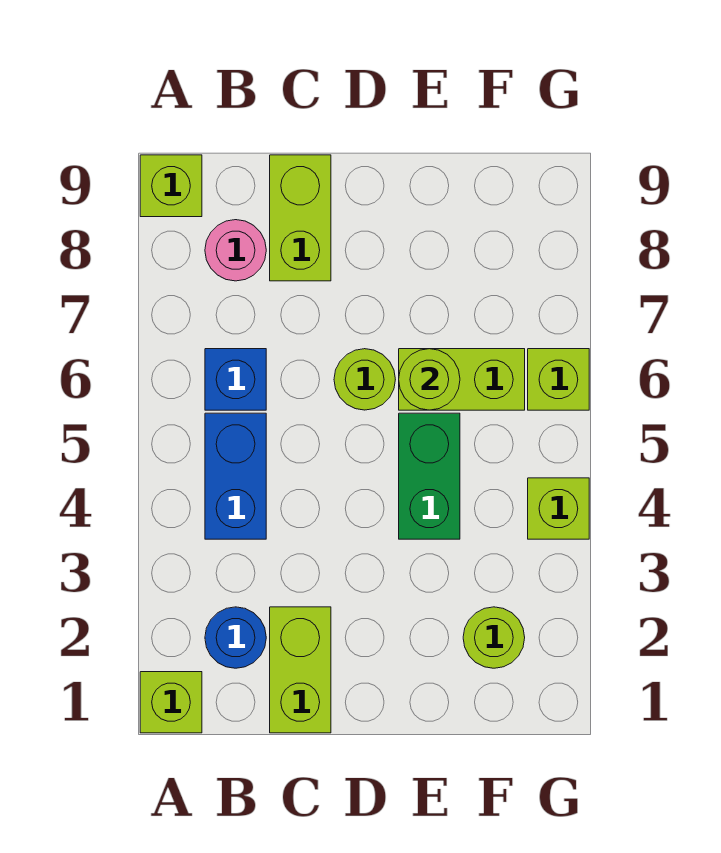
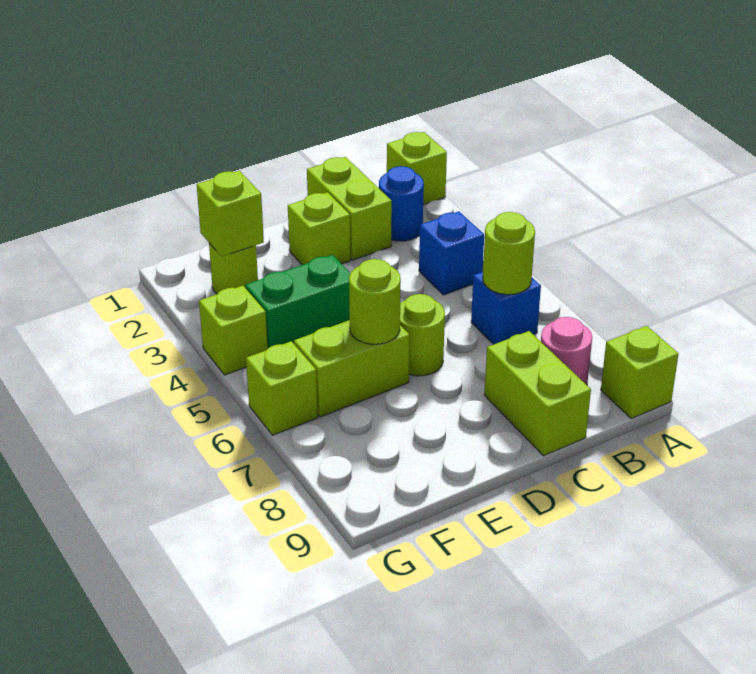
blue brick B4:B5 level 1 -> blue brick B4 level 1
none -> lime round brick B6 level 2
none -> lime brick D2 level 1
green brick E4:E5 level 1 -> green brick E4:F4 level 1
none -> lime brick F2 level 2

